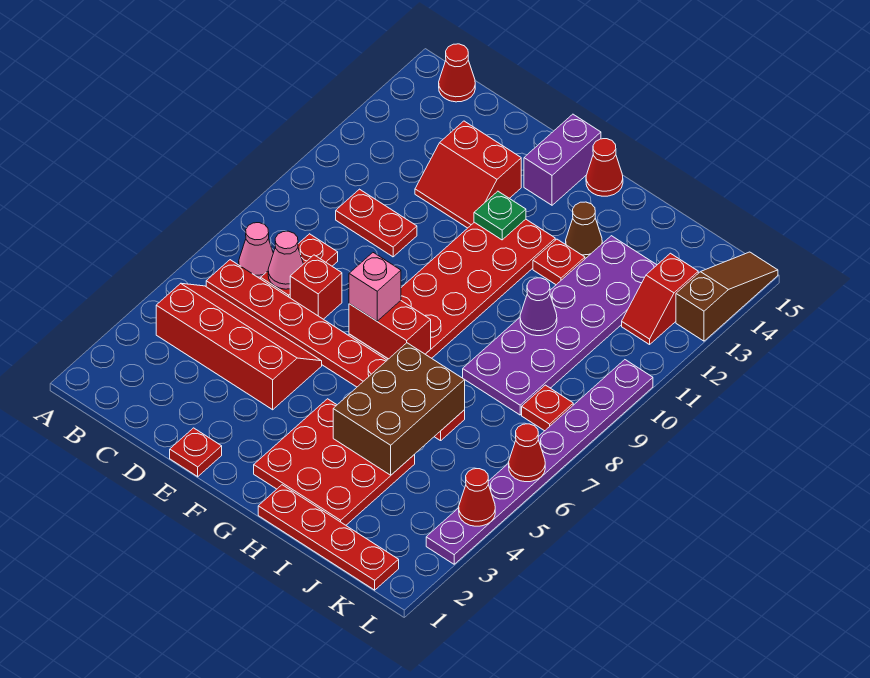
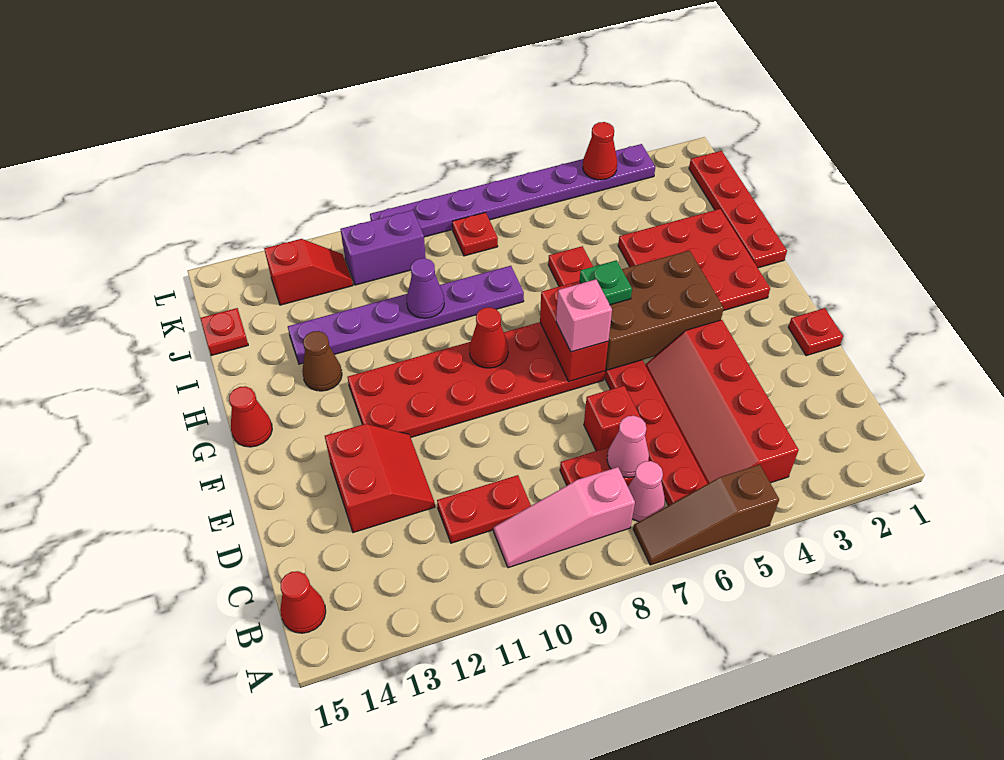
none -> pink slope B8:B10 level 1 top 8
red plate C10:D10 level 1 -> red plate C10:C11 level 1
green plate F12 level 2 -> green plate G6 level 3
purple brick F14:F15 level 1 -> purple brick K10:K11 level 1
brown brick H4:I6 level 2 -> brown brick F4:G6 level 2
red plate H12 level 1 -> red plate J15 level 1
purple plate I8:J13 level 1 -> purple plate I8:I13 level 1
red cone L6 level 2 -> red cone G9 level 2
brown slope L13:L15 level 1 top 13 -> brown slope A5:A7 level 1 top 5

